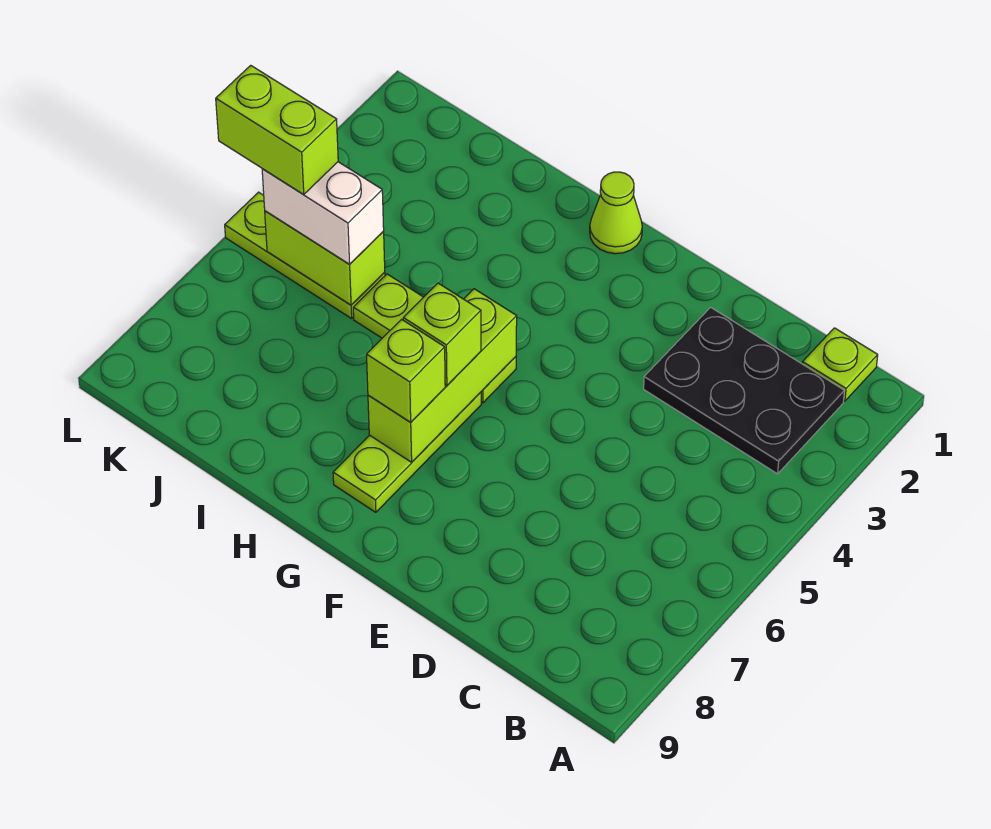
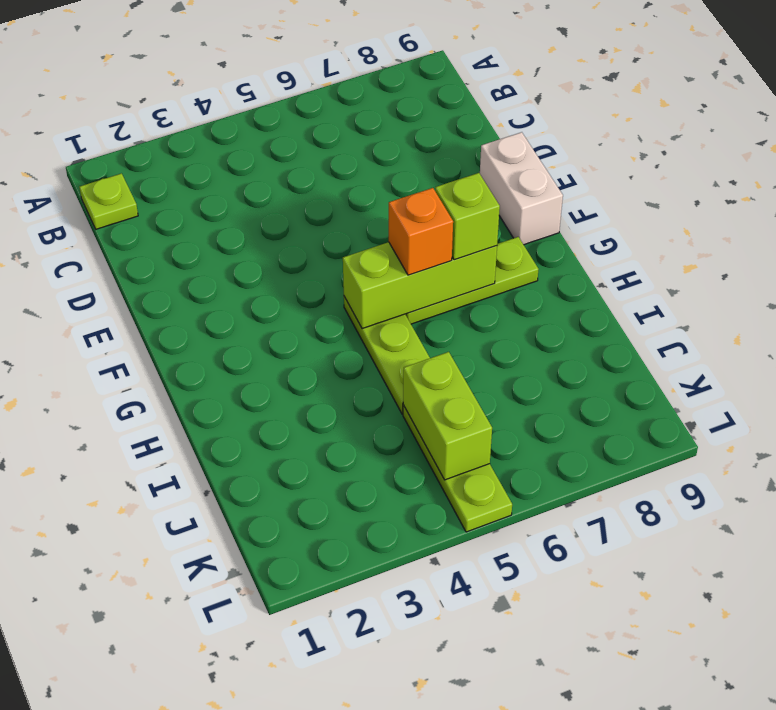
black plate B2:D3 level 1 -> none
lime cone G1 level 1 -> none
lime brick G6 level 3 -> orange brick G6 level 3
white brick J5:K5 level 3 -> white brick E9:F9 level 1
lime brick K5:L5 level 4 -> none

